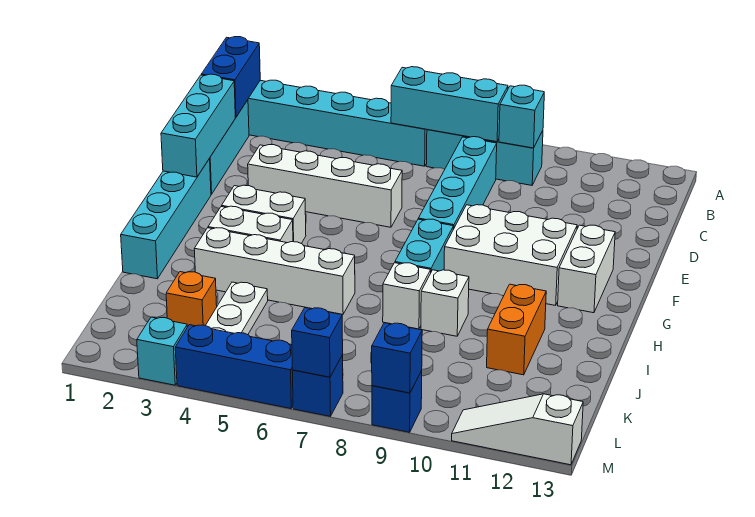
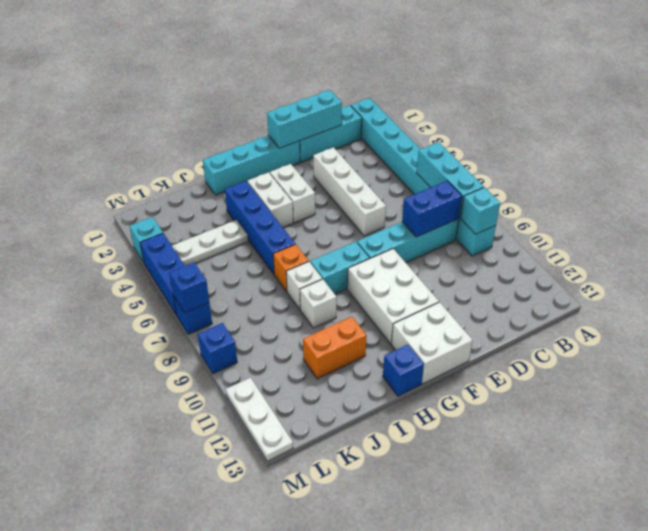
blue brick B1:C1 level 2 -> blue brick C8:D8 level 2
white brick F12:G12 level 1 -> white brick F12:G13 level 1
white brick I3:I6 level 1 -> blue brick I3:I6 level 1
orange brick K3 level 1 -> orange brick I7 level 1
blue brick M9 level 2 -> blue brick H13 level 1
white slope M11:M13 level 1 top 13 -> white plate M11:M13 level 1

